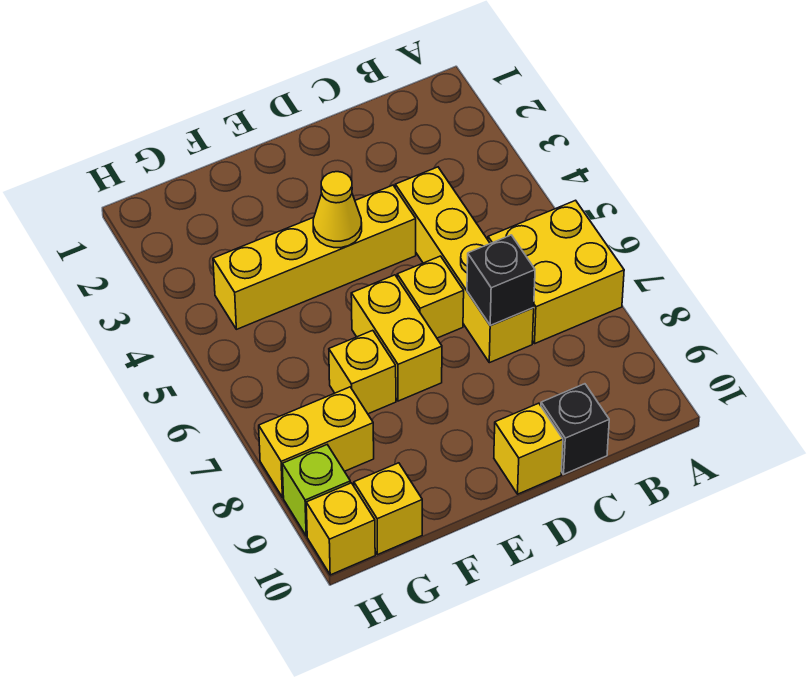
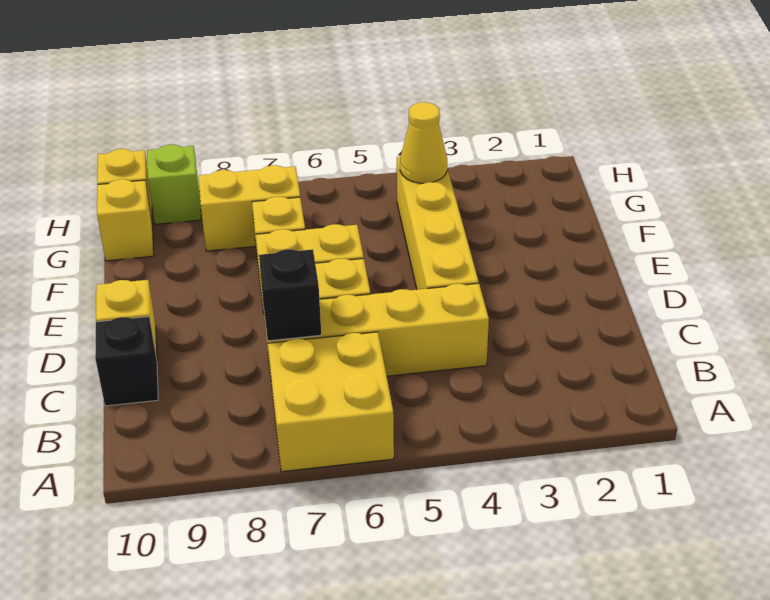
yellow cone E4 level 2 -> yellow cone G4 level 2
yellow brick G8:H8 level 1 -> yellow brick G7:G8 level 1

